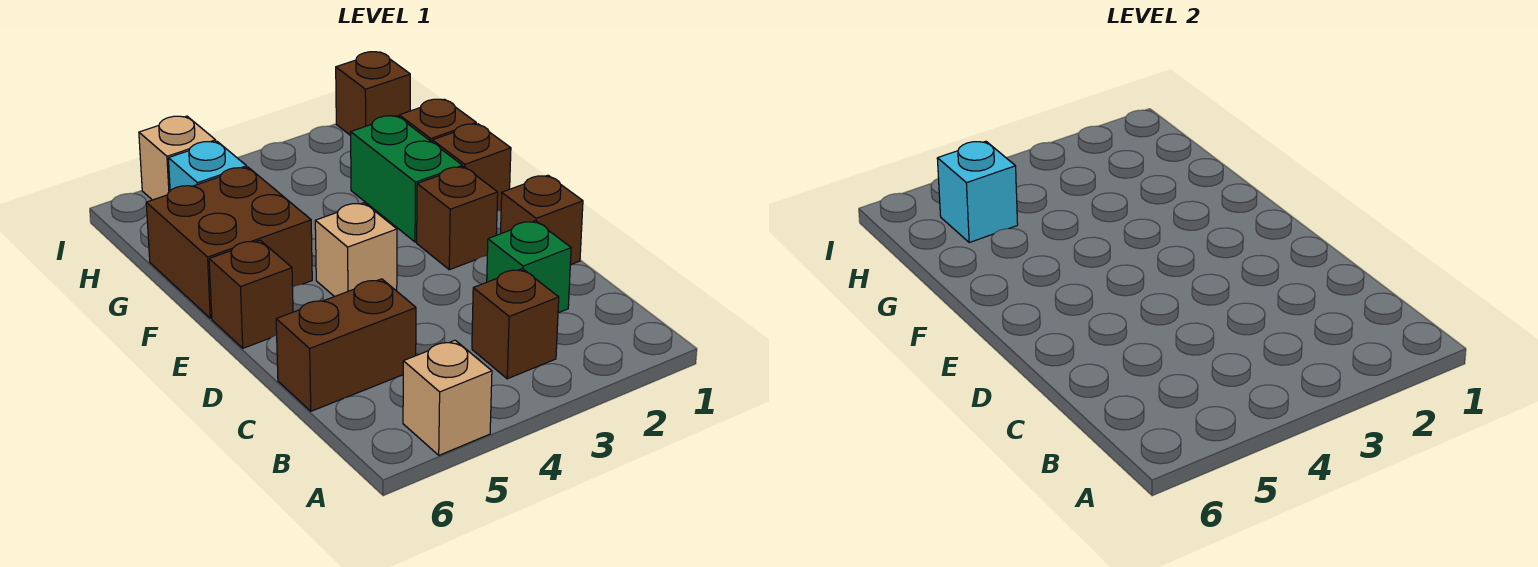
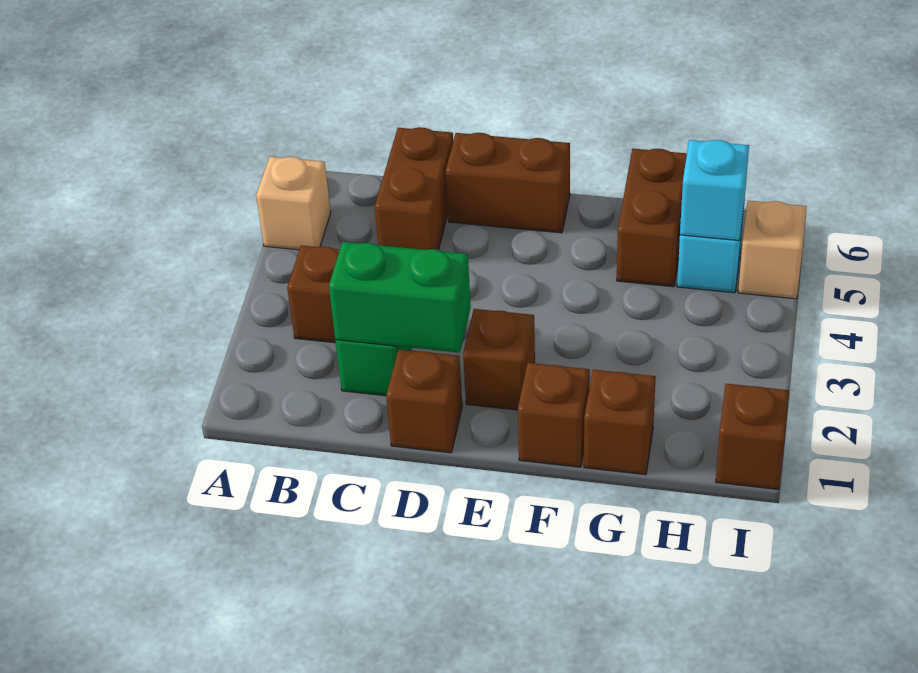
tan brick E4 level 1 -> none
brown brick E6 level 1 -> brown brick D6:E6 level 1
green brick F2:G2 level 1 -> green brick C2:D2 level 2
brown brick F5:G6 level 1 -> brown brick G5:G6 level 1

